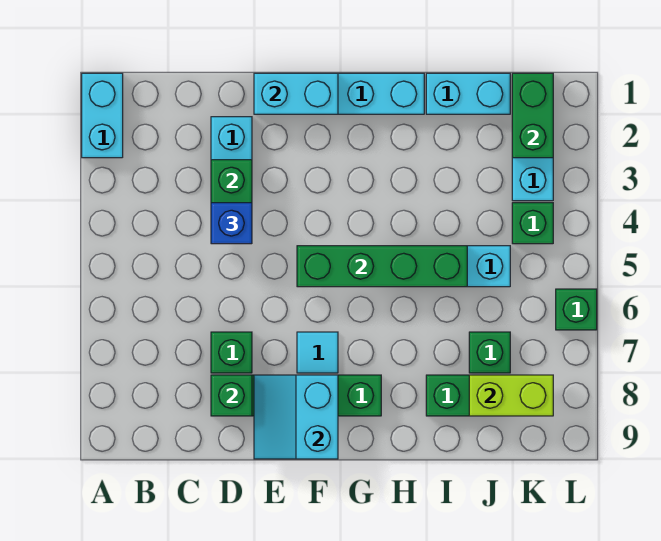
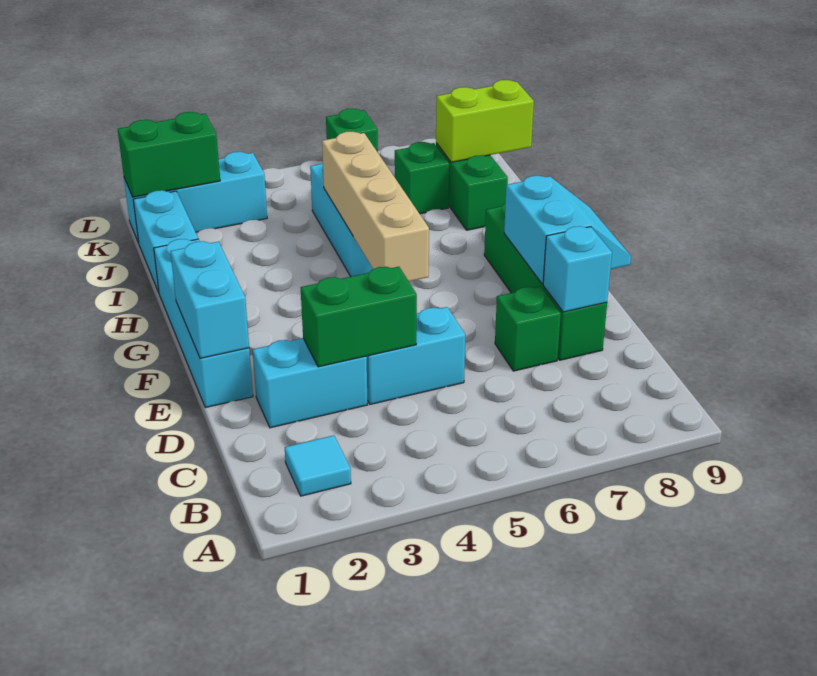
cyan brick A1:A2 level 1 -> cyan brick D4:D5 level 1
blue brick D4 level 3 -> none
green brick D8 level 2 -> cyan brick D8 level 2
cyan slope E8:F9 level 2 top F -> cyan slope E8:F9 level 2 top 8
green brick F5:I5 level 2 -> tan brick F5:I5 level 2
cyan tile F7 level 1 -> cyan tile B2 level 1
lime brick J8:K8 level 2 -> lime brick J8:J9 level 2
green brick K4 level 1 -> none

